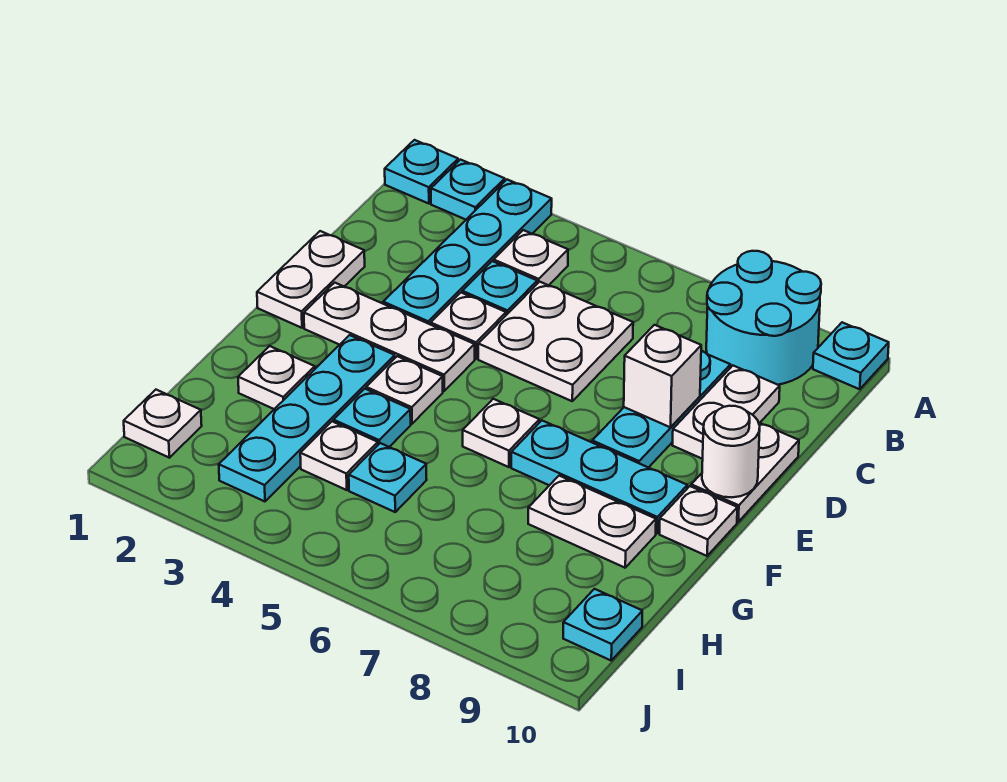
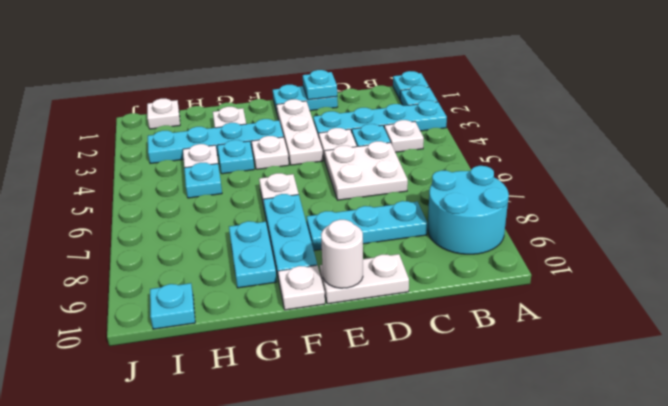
cyan plate A10 level 1 -> cyan plate D1 level 2
white plate C9:D9 level 1 -> none
white plate D1:E1 level 1 -> cyan plate D1:E1 level 1
white brick D8 level 2 -> none
white plate G8:G9 level 1 -> cyan plate G8:G9 level 1

